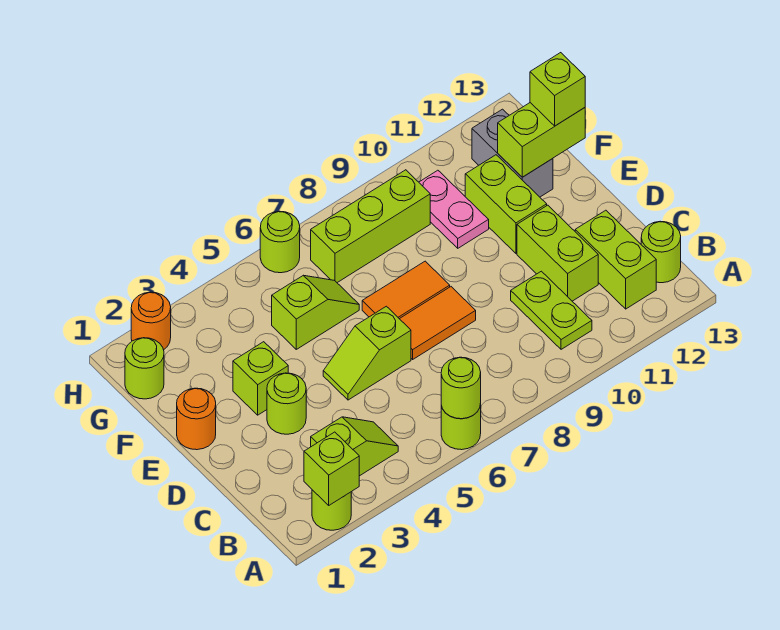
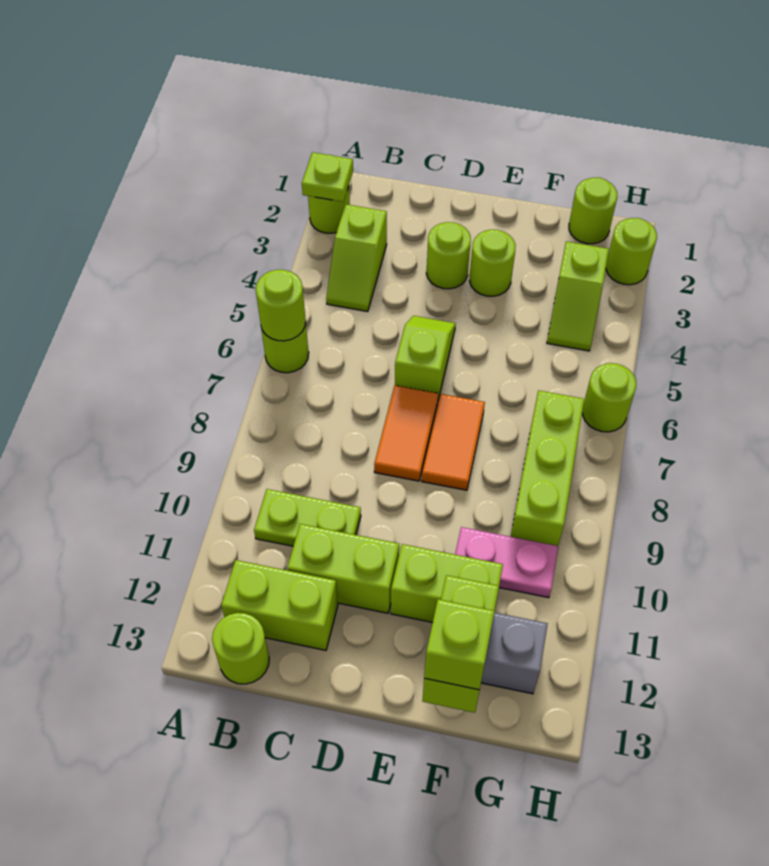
lime brick A2 level 2 -> lime plate A2 level 2
orange round brick E1 level 1 -> none
lime brick E3 level 1 -> lime round brick E3 level 1
lime slope F5:F6 level 1 top 5 -> lime slope G3:G4 level 1 top 3
orange round brick H2 level 1 -> lime round brick H2 level 1

